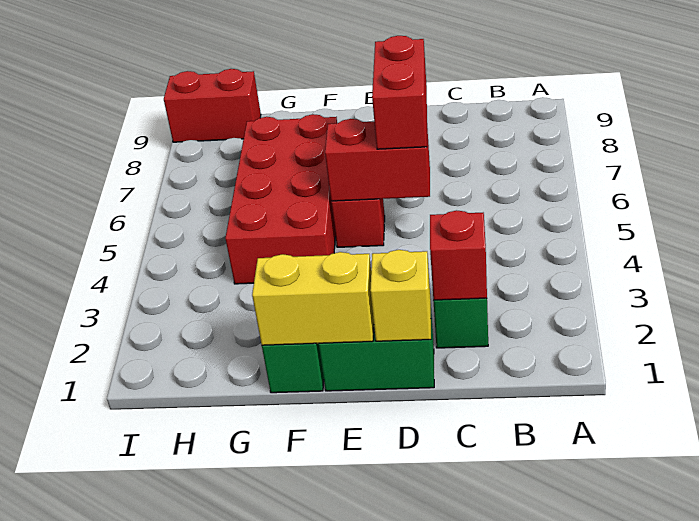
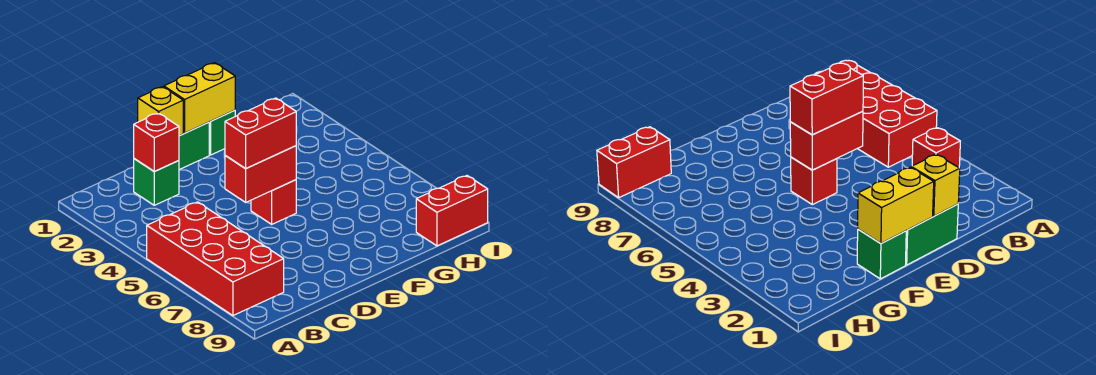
red brick D5:D6 level 3 -> red brick D5:E5 level 3
red brick F4:G7 level 1 -> red brick A5:B8 level 1

